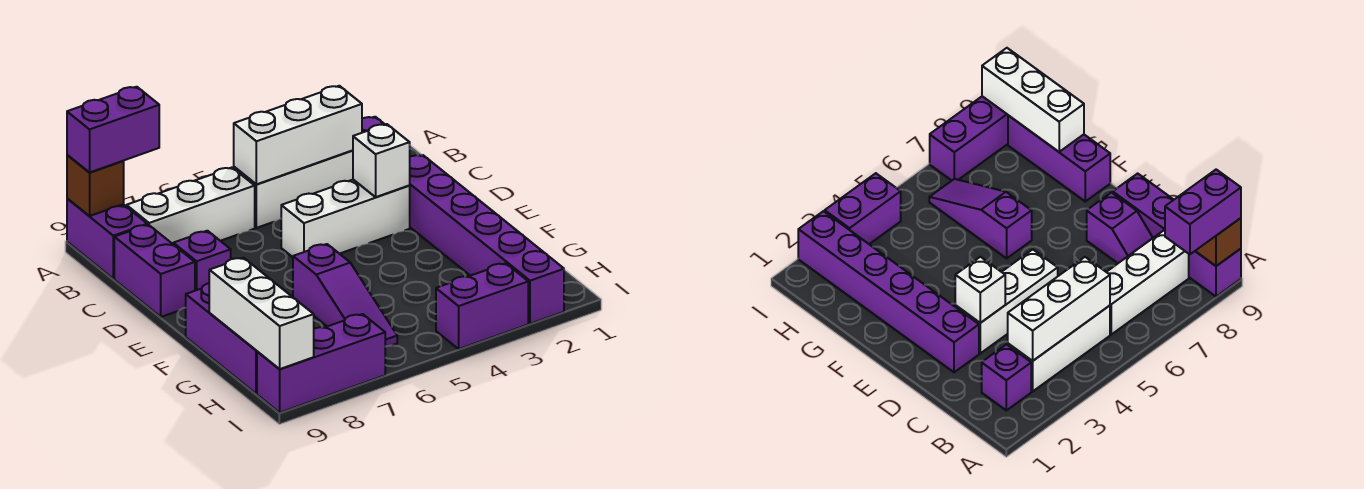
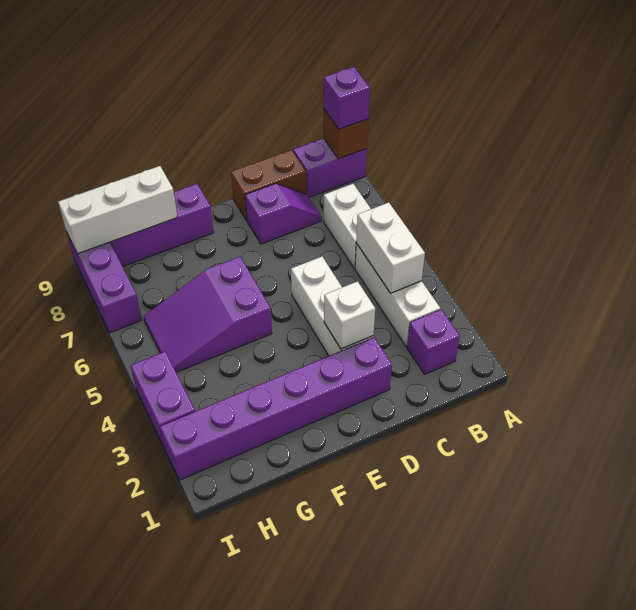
purple brick A8:A9 level 3 -> purple brick A9 level 3
white brick B3:B5 level 2 -> white brick B4:B5 level 2
white brick B6:B8 level 1 -> white brick B6:B7 level 1
purple brick C9:D9 level 1 -> brown brick C9:D9 level 1
purple slope F6:H6 level 1 top F -> purple slope F5:H6 level 1 top F

